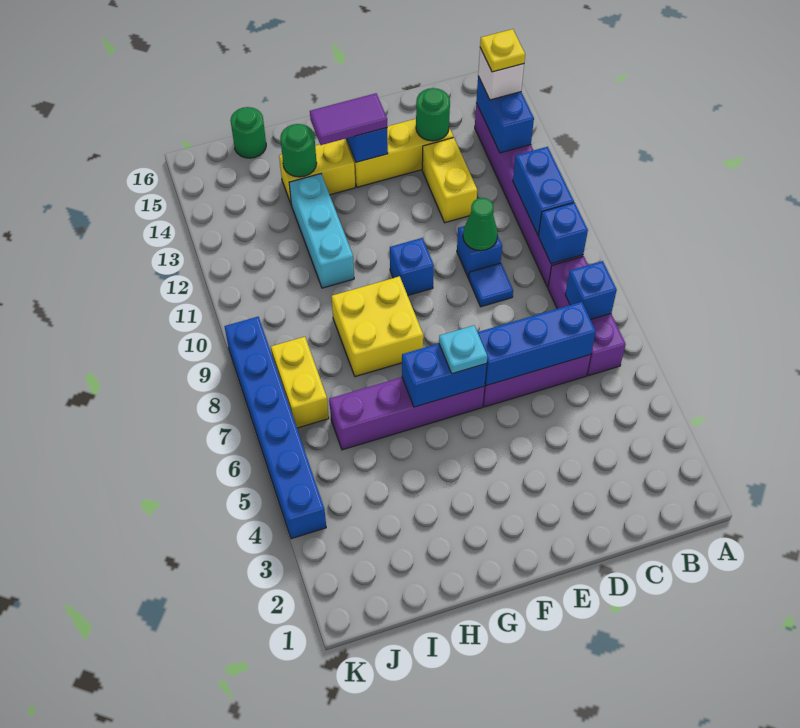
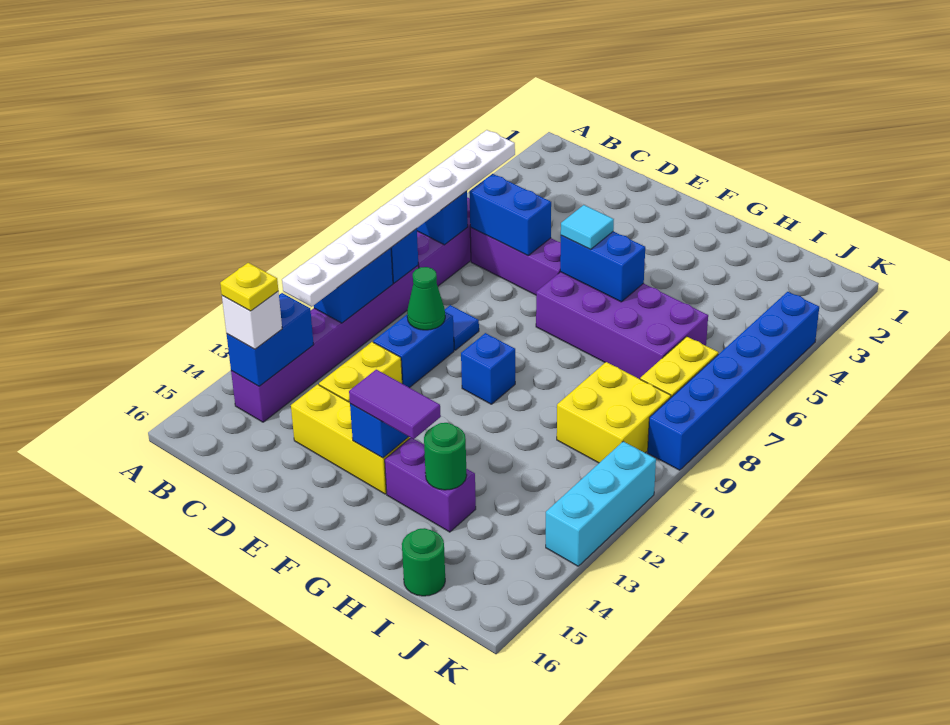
none -> white plate B5:B12 level 3
blue brick C6:E6 level 2 -> blue brick C6:D6 level 2
blue brick D10 level 1 -> blue brick D10:D11 level 1
green round brick D14 level 2 -> none
purple brick F6:I6 level 1 -> purple brick F6:I7 level 1
cyan plate F6 level 3 -> cyan tile F6 level 3
yellow brick G8:H9 level 1 -> yellow brick I9:J10 level 1
yellow brick G14:H14 level 1 -> purple brick G14:H14 level 1
cyan brick H11:H13 level 1 -> cyan brick K11:K13 level 1

